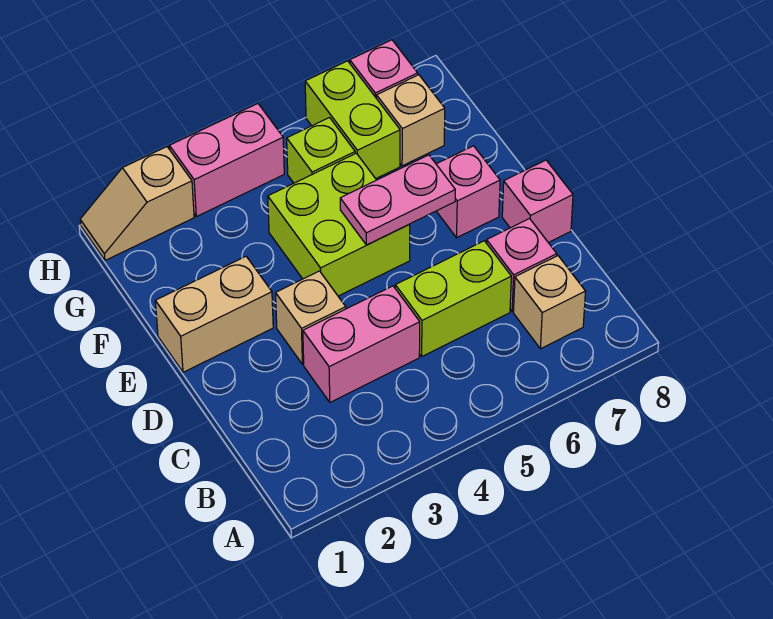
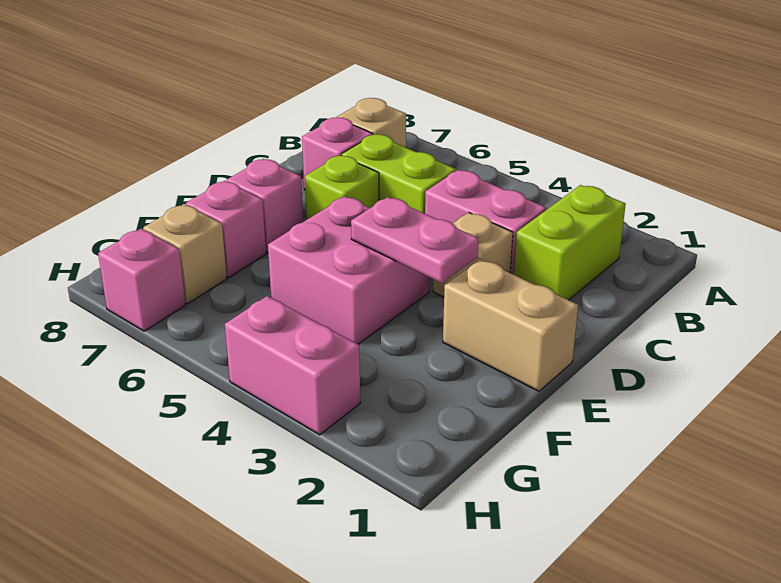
pink brick D8 level 1 -> pink brick F7 level 1
lime brick E4:F5 level 1 -> pink brick E4:F5 level 1
pink plate E5:E6 level 2 -> pink plate E3:E4 level 2
lime brick G5 level 1 -> lime brick D6 level 1
lime brick G6:H6 level 1 -> lime brick B2:C2 level 1
tan slope H1:H2 level 1 top 2 -> none

